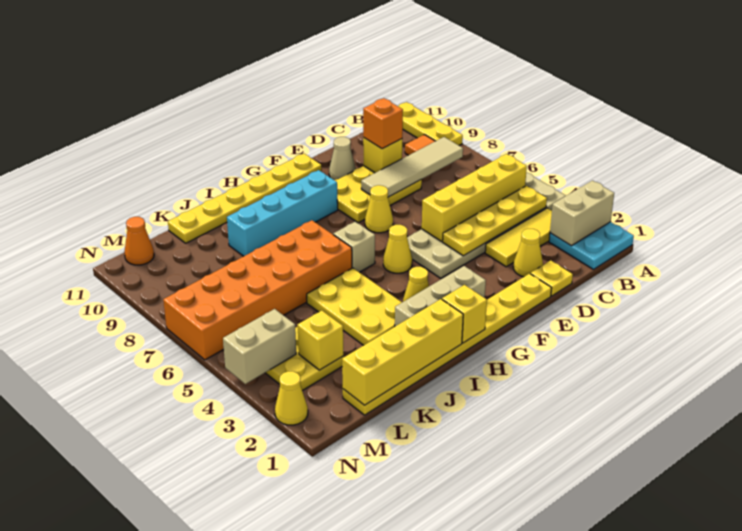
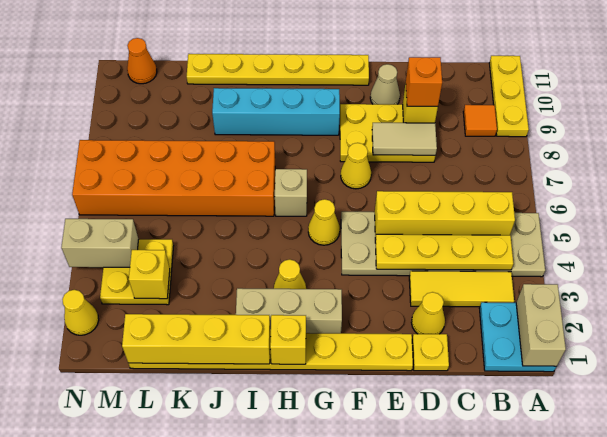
tan brick A2:B2 level 2 -> tan brick A1:A2 level 2
tan tile B8:E8 level 2 -> tan tile D8:E8 level 2
yellow plate I3:J5 level 1 -> none

